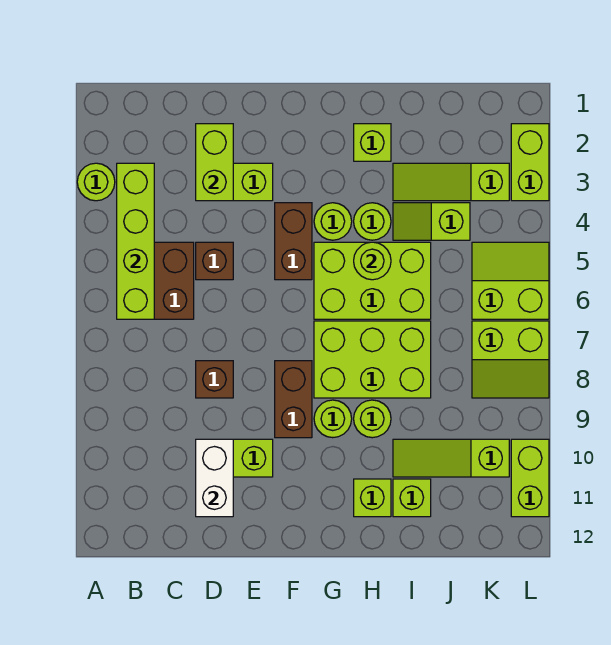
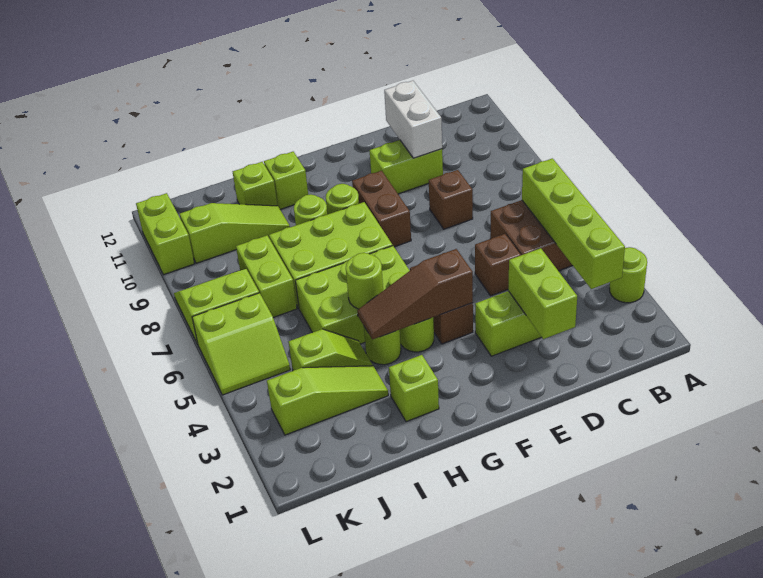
none -> brown slope F4:H4 level 2 top F
lime brick L2:L3 level 1 -> lime brick J7:J8 level 1

